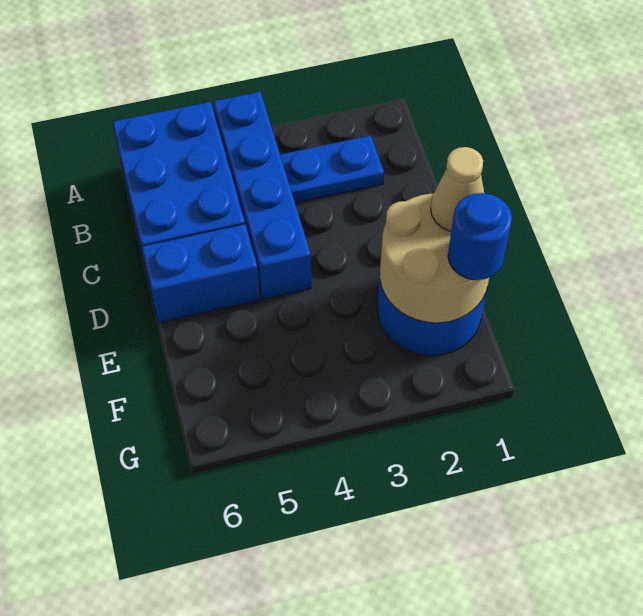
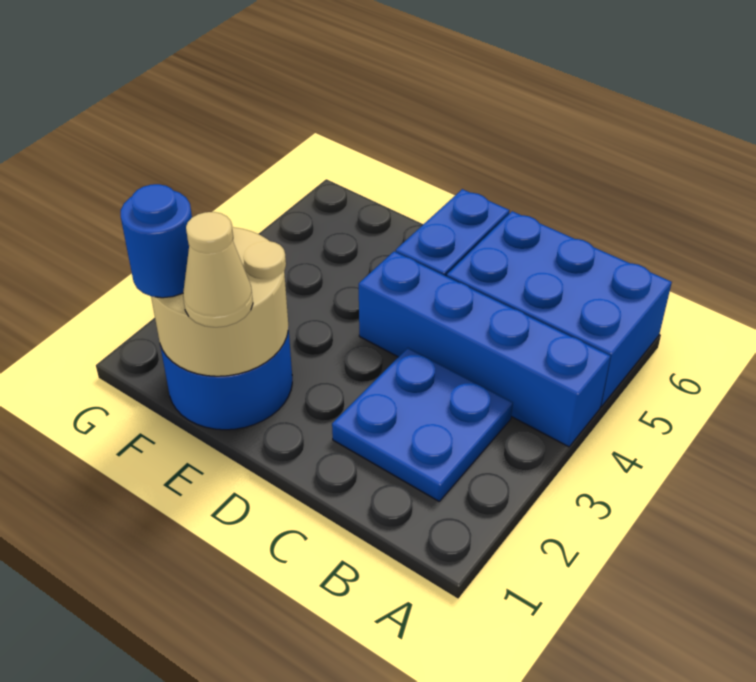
blue plate B2:B3 level 1 -> blue plate B2:C3 level 1

